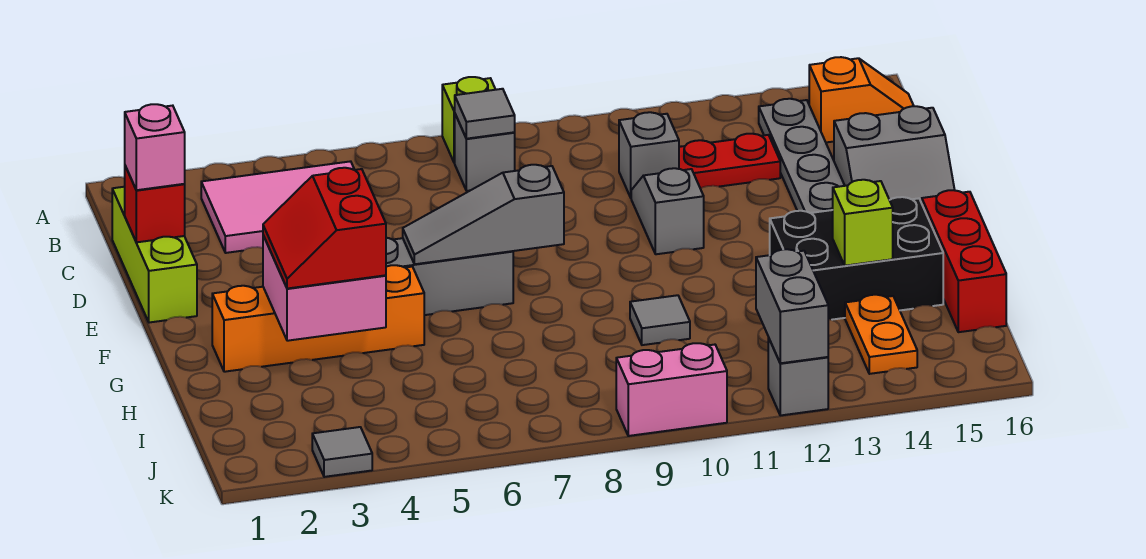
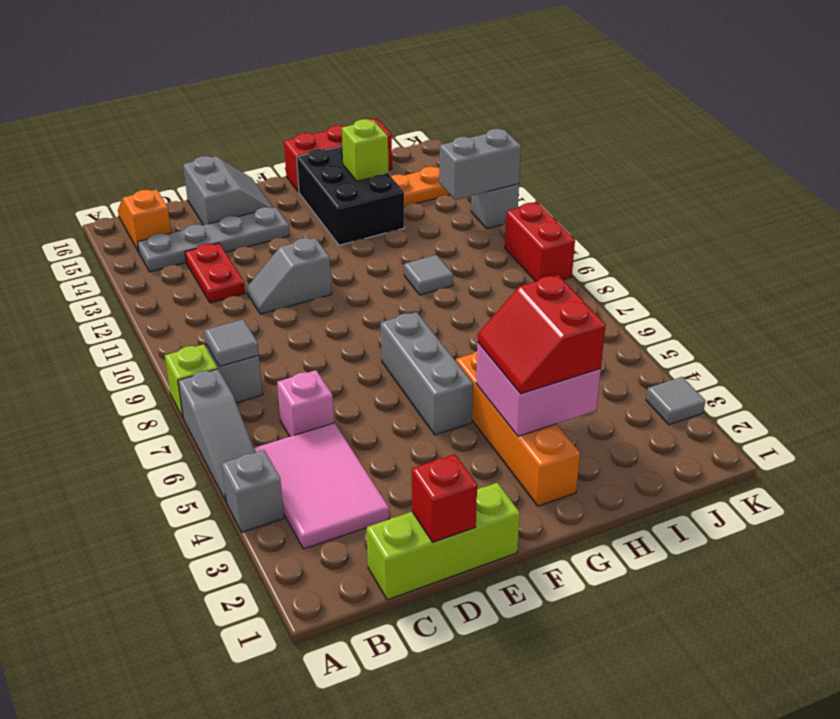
grey brick C11 level 1 -> grey brick A4 level 1
pink brick D1 level 3 -> pink brick C6 level 1
grey slope F6:F8 level 2 top 8 -> grey slope A5:A7 level 1 top 7
red slope G3:H4 level 3 top 4 -> red slope G3:H4 level 3 top H
pink brick K9:K10 level 1 -> red brick K9:K10 level 1

